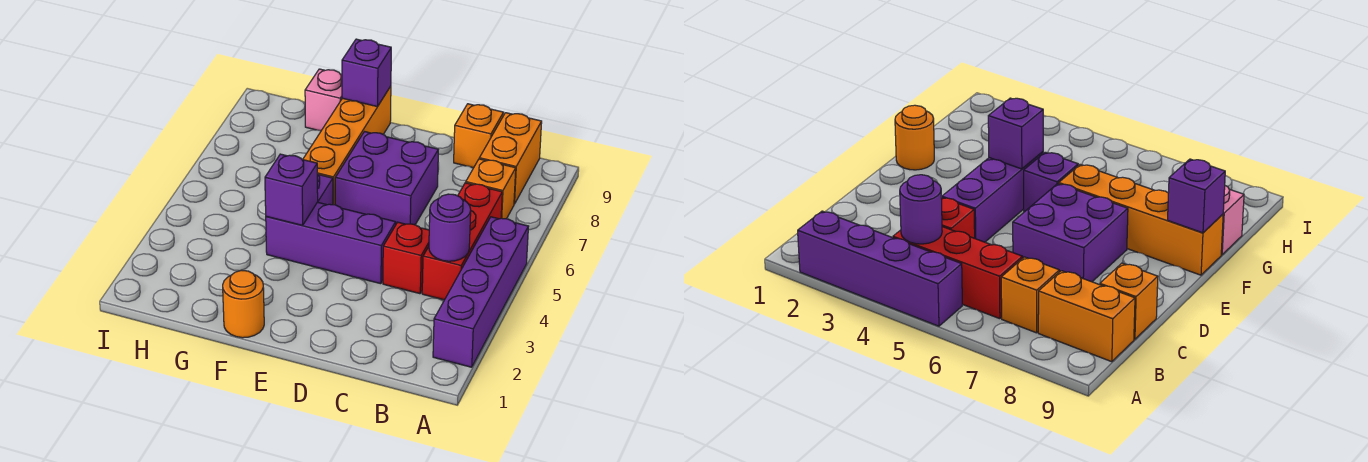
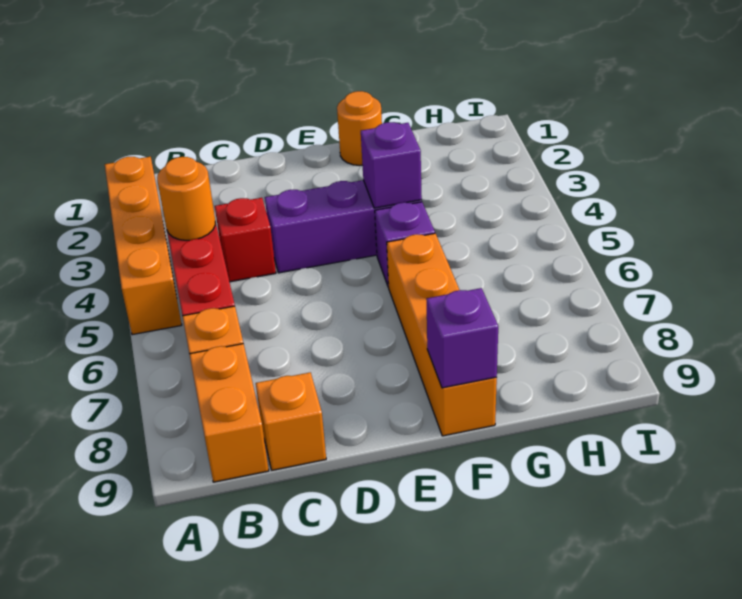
purple brick A2:A5 level 1 -> orange brick A2:A5 level 1
purple round brick B4 level 2 -> orange round brick B4 level 2
purple brick D6:E7 level 1 -> none
pink brick G9 level 1 -> none

